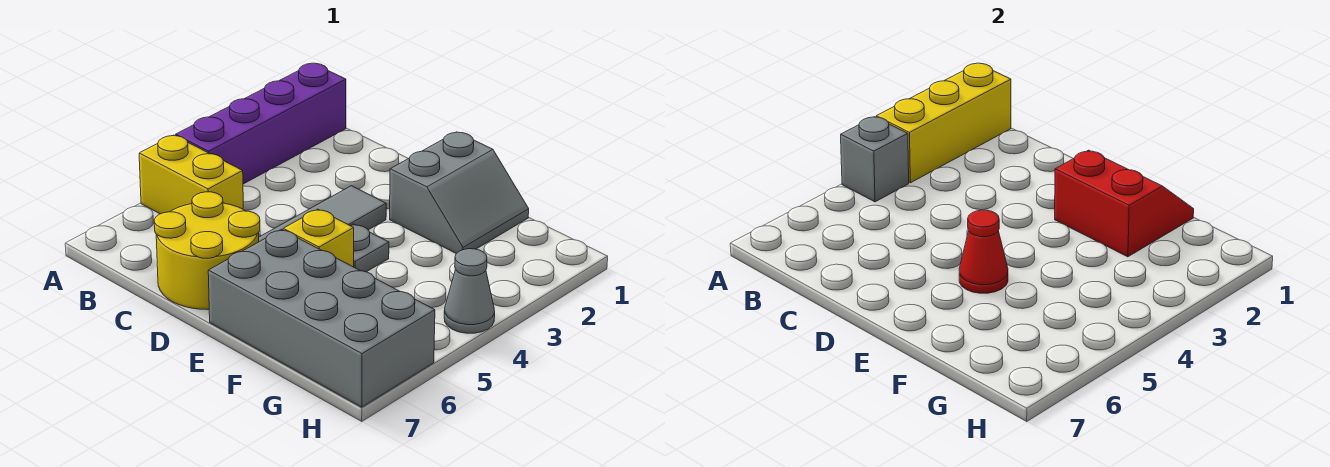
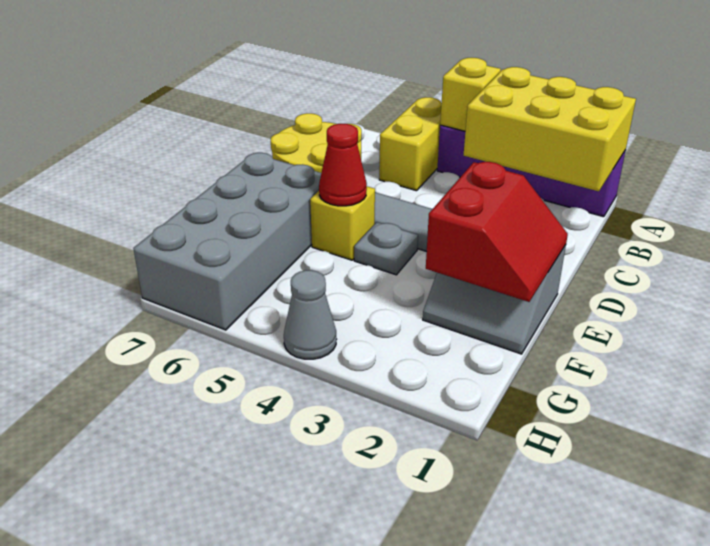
yellow brick A1:A3 level 2 -> yellow brick A1:B3 level 2
grey brick A4 level 2 -> yellow brick A4 level 2

